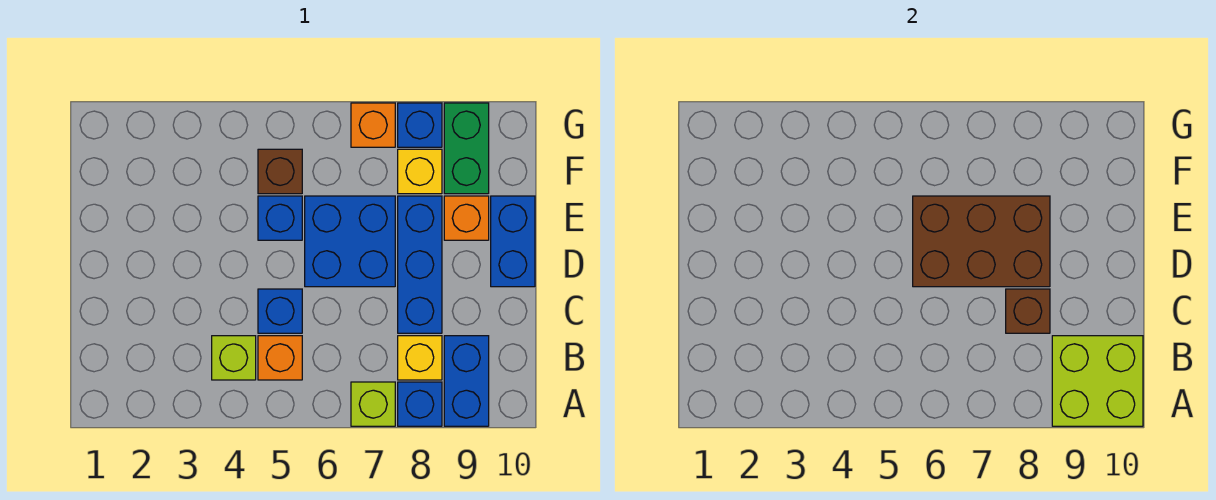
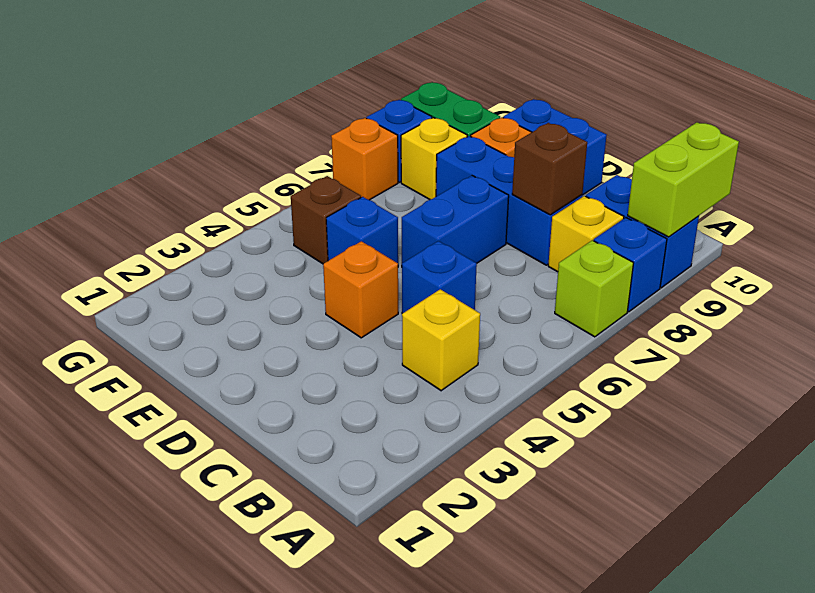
lime brick A9:B10 level 2 -> lime brick A9:A10 level 2
lime brick B4 level 1 -> yellow brick B4 level 1
orange brick B5 level 1 -> orange brick D4 level 1
blue brick D6:E7 level 1 -> blue brick D6:D7 level 1
brown brick D6:E8 level 2 -> none

